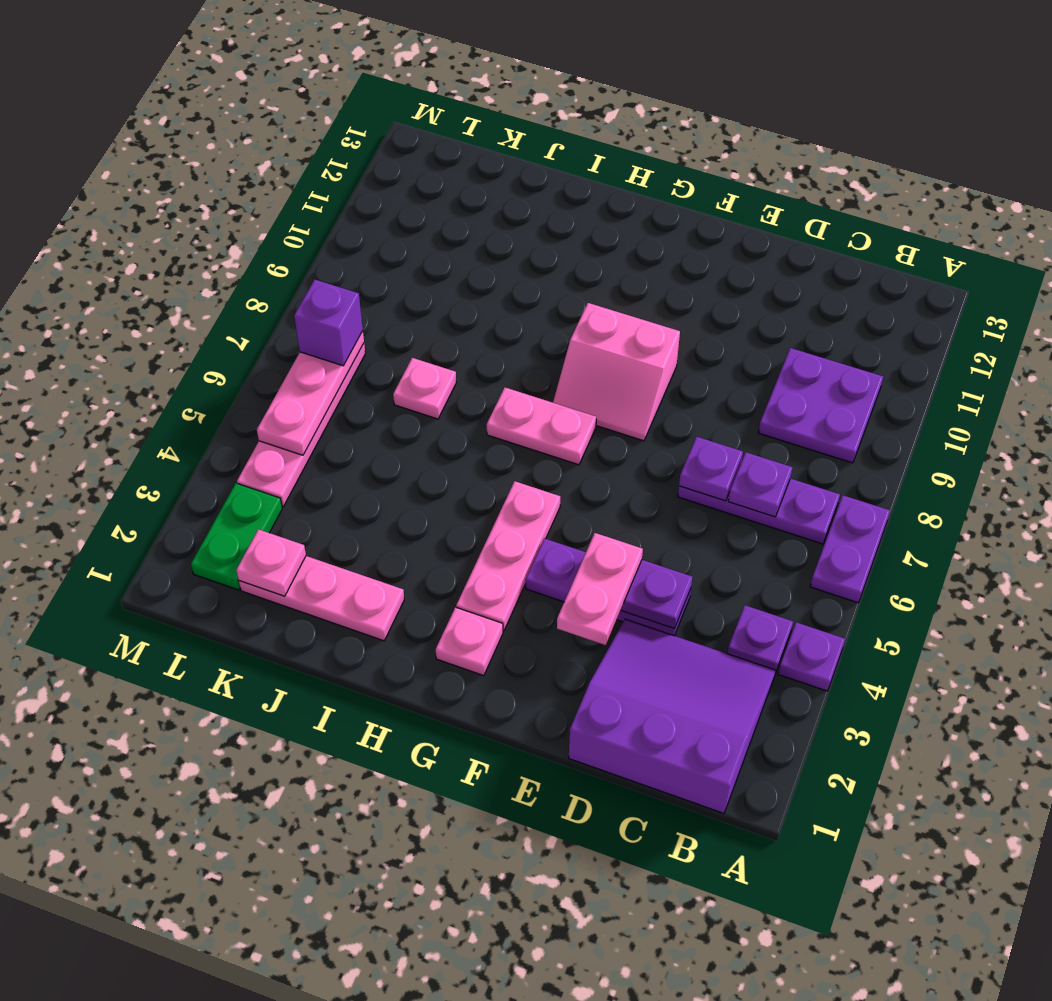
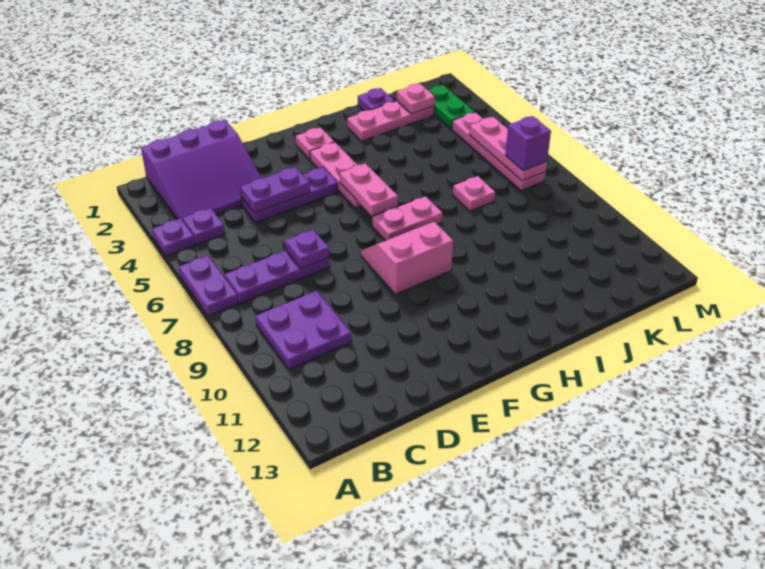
purple plate C7 level 2 -> purple plate J1 level 1
pink plate E3:E4 level 3 -> pink plate G5:G6 level 2

